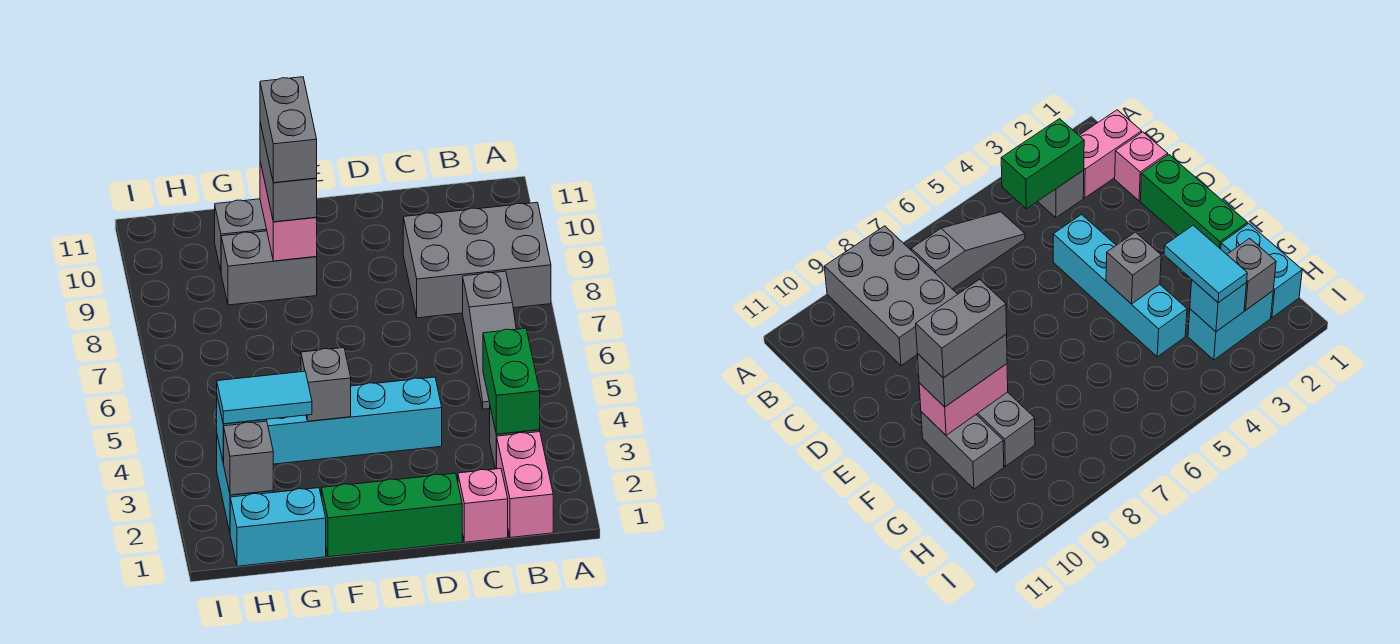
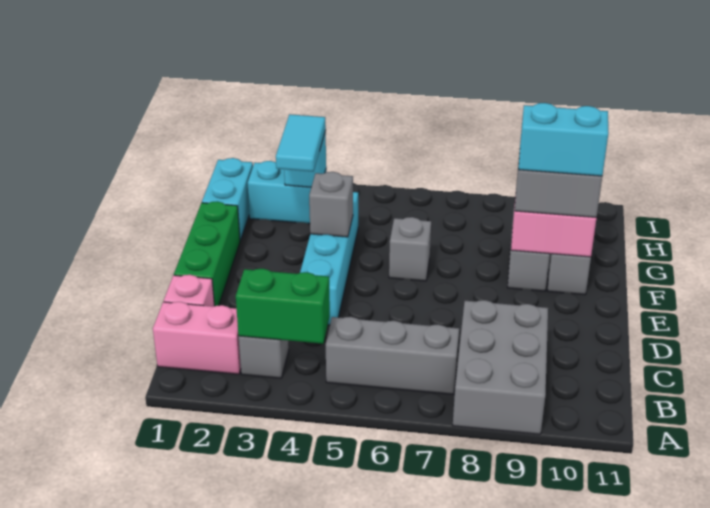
grey slope B5:B7 level 1 top 7 -> grey brick B5:B7 level 1
grey brick F9:F10 level 4 -> cyan brick F9:F10 level 4
grey brick H2 level 2 -> grey brick F6 level 1

